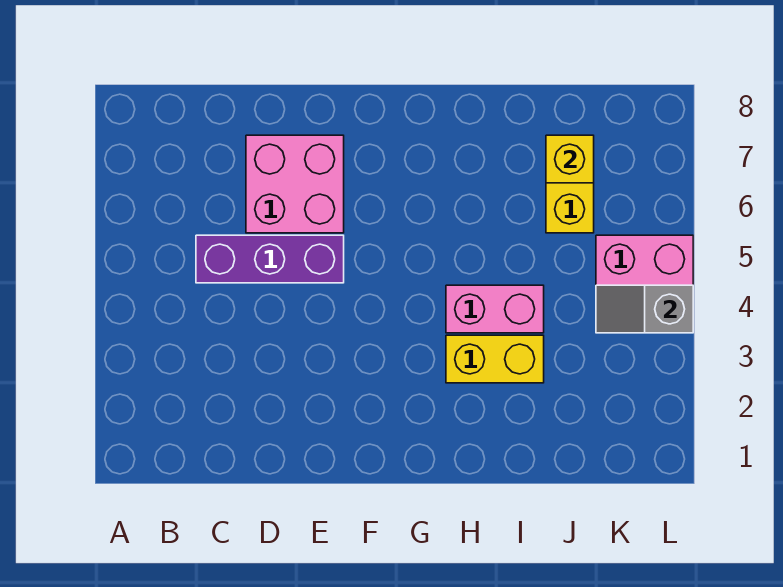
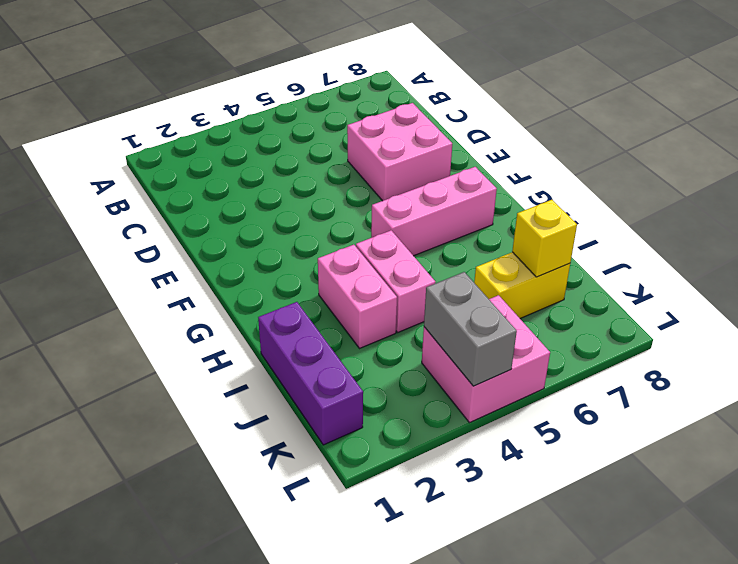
purple brick C5:E5 level 1 -> purple brick I1:K1 level 1
none -> pink brick G5:G7 level 1
yellow brick H3:I3 level 1 -> pink brick H3:I3 level 1
grey slope K4:L4 level 2 top L -> grey brick K4:L4 level 2

